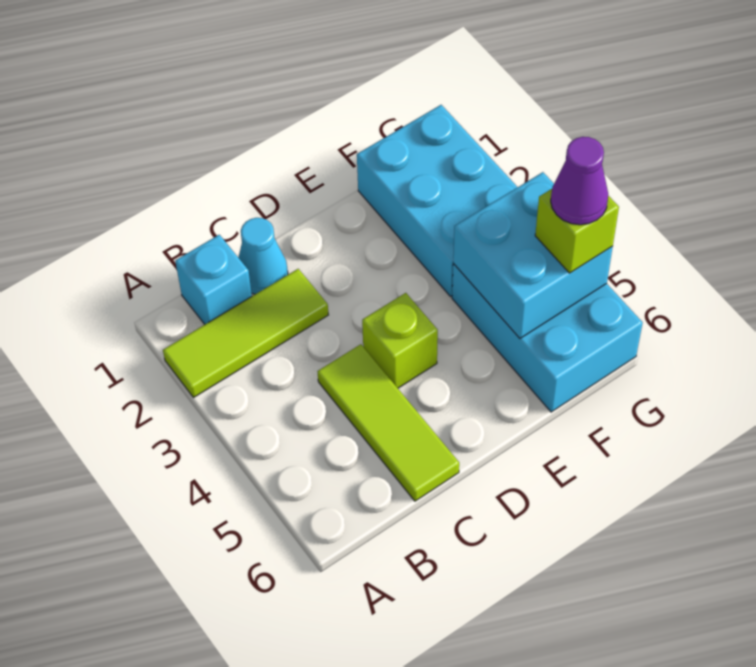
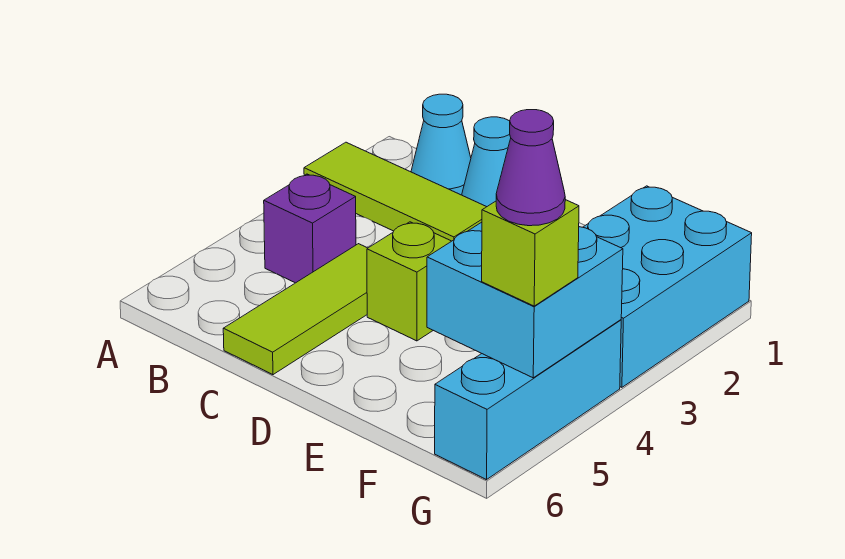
cyan brick B1 level 1 -> cyan cone B1 level 1
none -> purple brick B4 level 1
cyan brick F4:G6 level 1 -> cyan brick G4:G6 level 1

